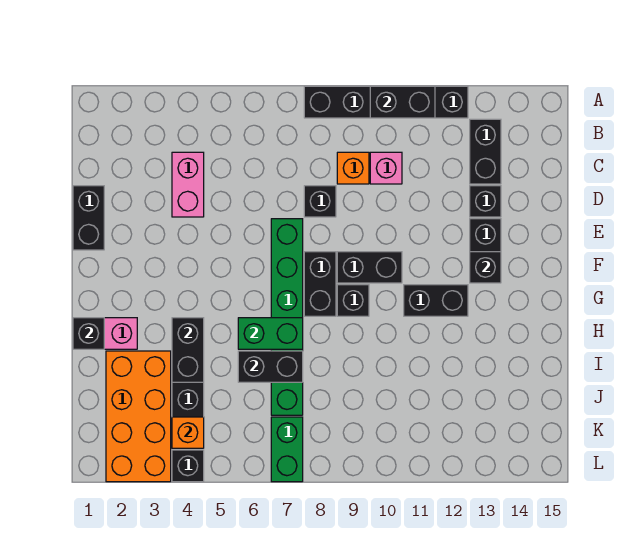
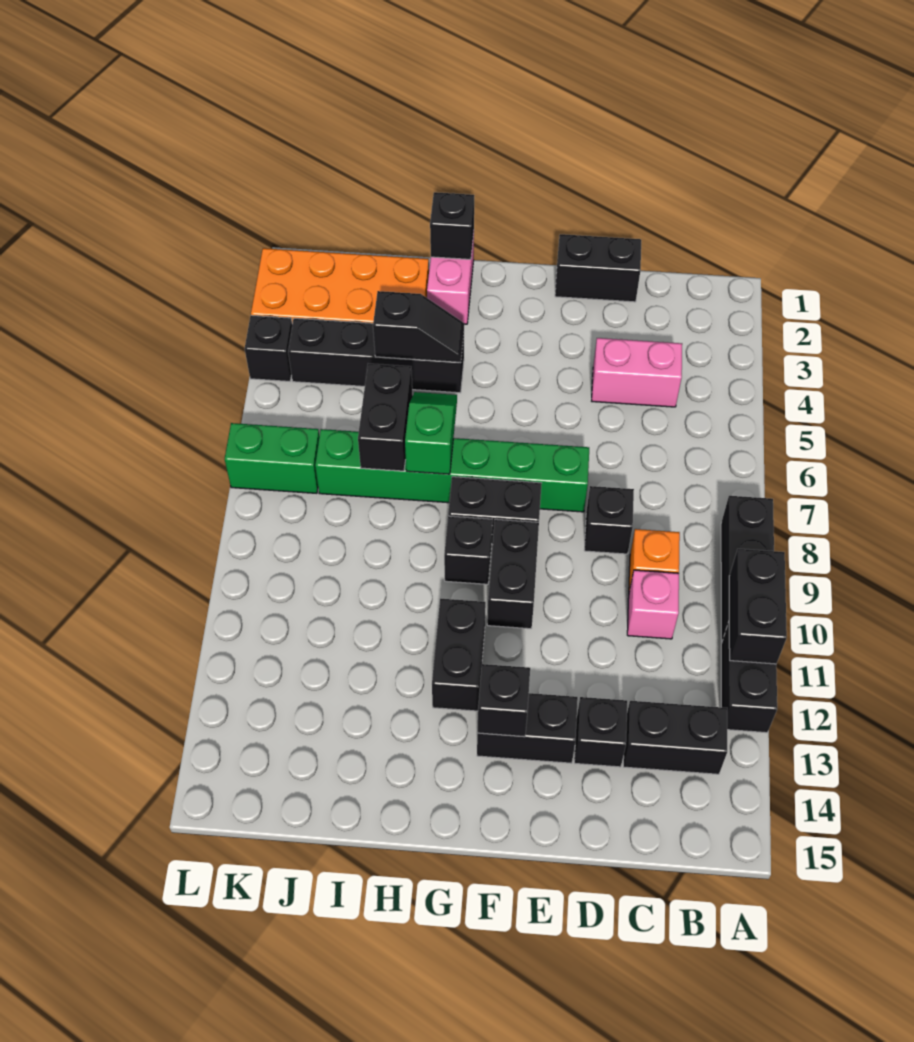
black brick H4:I4 level 2 -> black slope H4:I4 level 2 top I
green brick H6:H7 level 2 -> green slope H6:H7 level 2 top 7
orange brick K4 level 2 -> none

